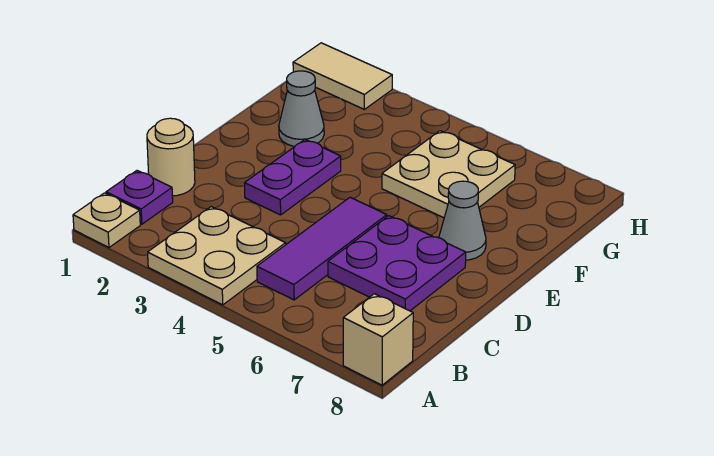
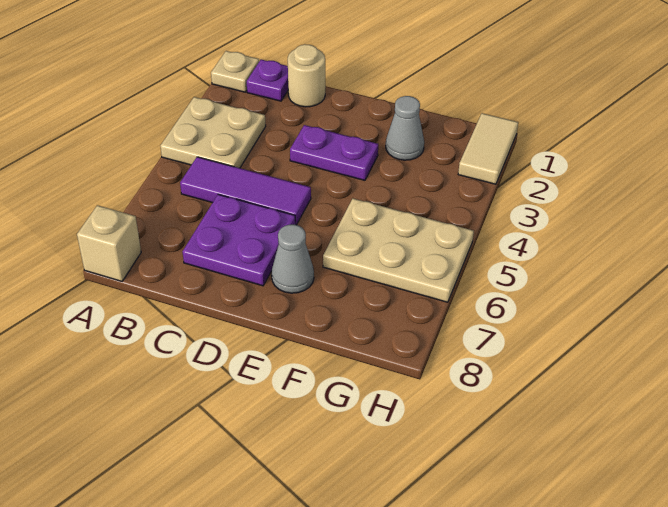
tan plate F5:G6 level 1 -> tan plate F5:H6 level 1

